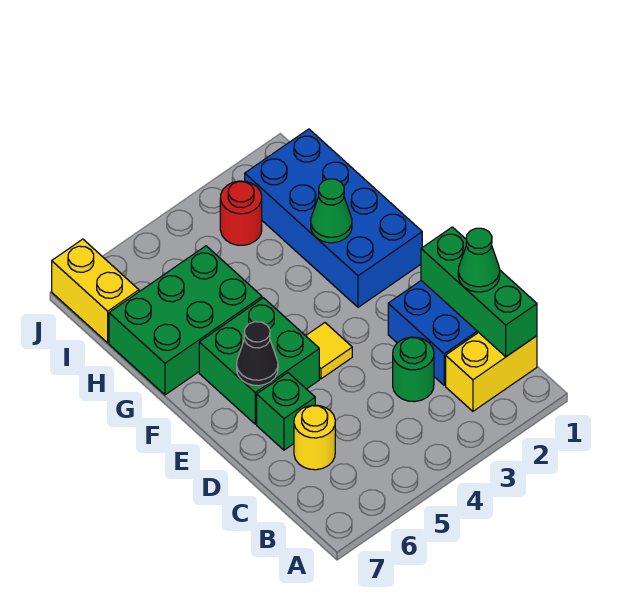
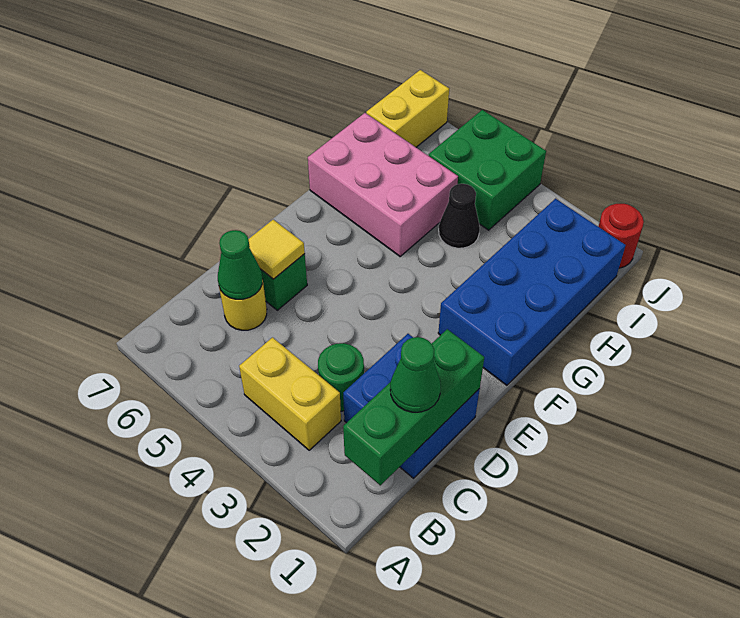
yellow brick B1:B2 level 1 -> yellow brick B3:B4 level 1
yellow tile E4 level 1 -> yellow tile D6 level 2
green brick E5:F6 level 1 -> green brick I4:J5 level 1
black cone E6 level 2 -> black cone H4 level 1
green cone G2 level 2 -> green cone C6 level 2
green brick G5:H7 level 1 -> pink brick G5:H7 level 1
red round brick I3 level 1 -> red round brick J1 level 1

